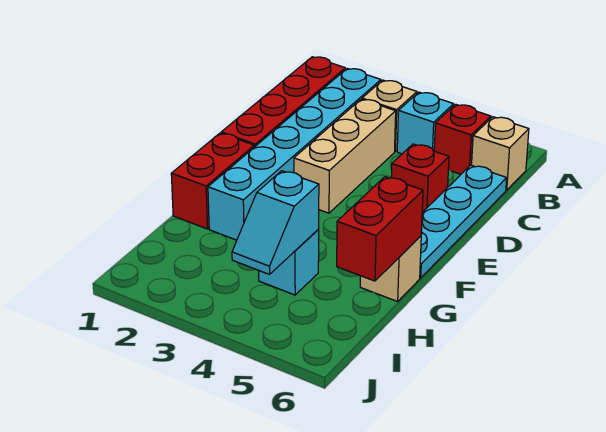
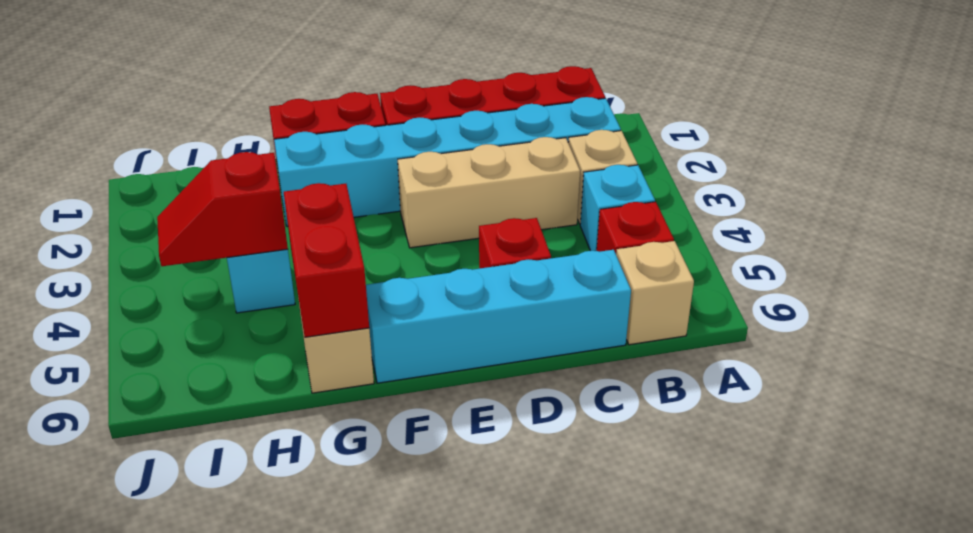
cyan plate C6:F6 level 1 -> cyan brick C6:F6 level 1
red brick G6:H6 level 2 -> red brick G5:G6 level 2
cyan slope H4:I4 level 2 top H -> red slope H4:I4 level 2 top H

